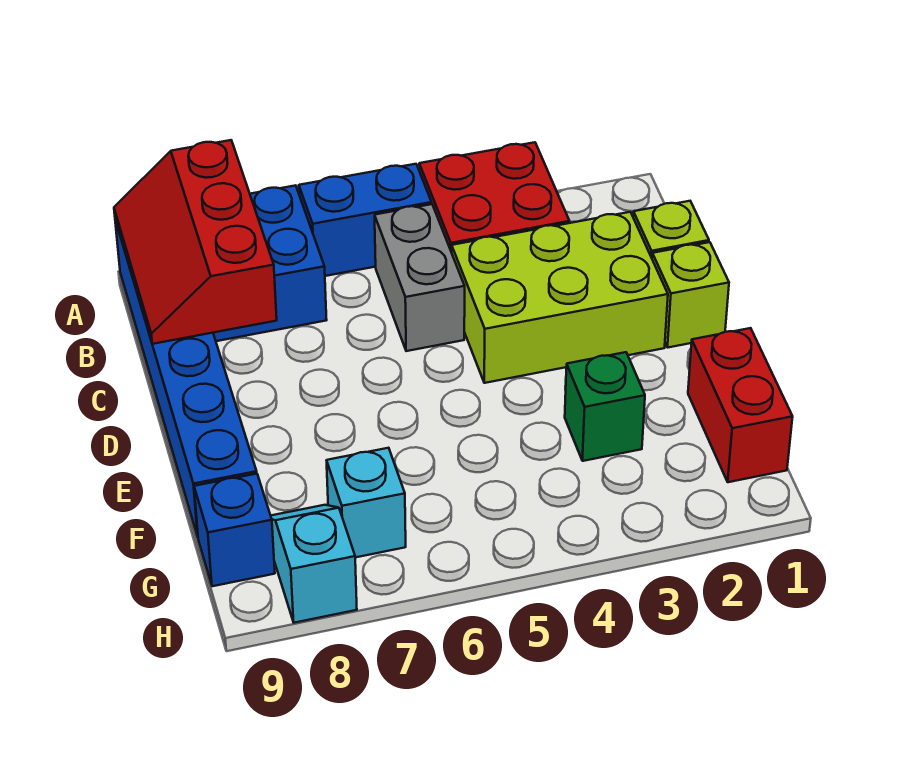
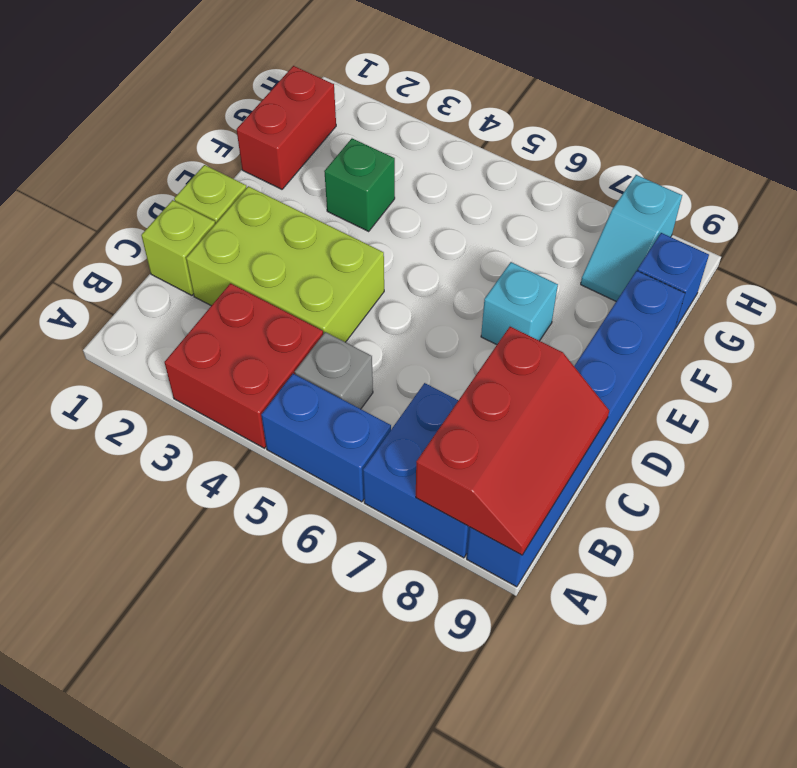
grey brick B5:C5 level 1 -> grey brick B5 level 1
cyan brick G7 level 1 -> cyan brick E7 level 1

